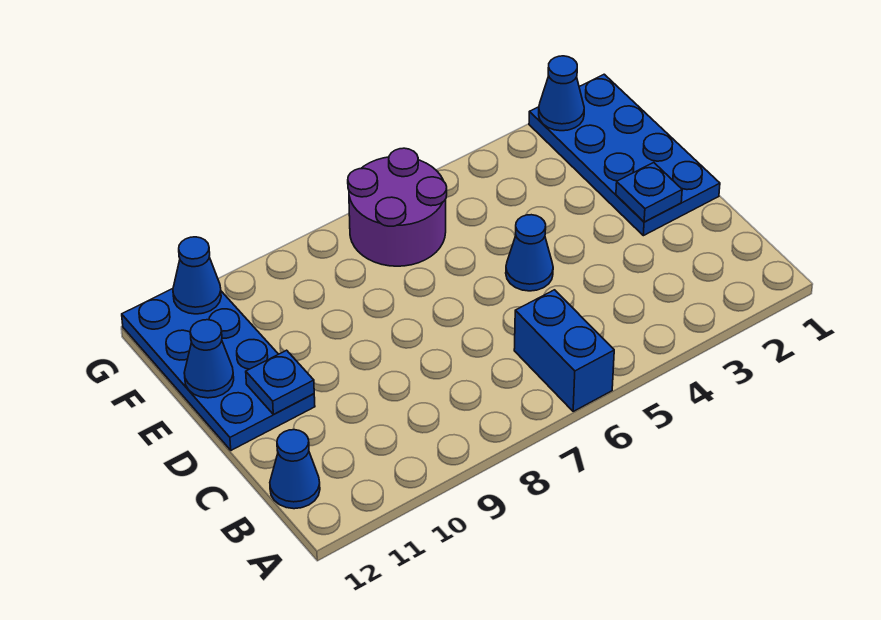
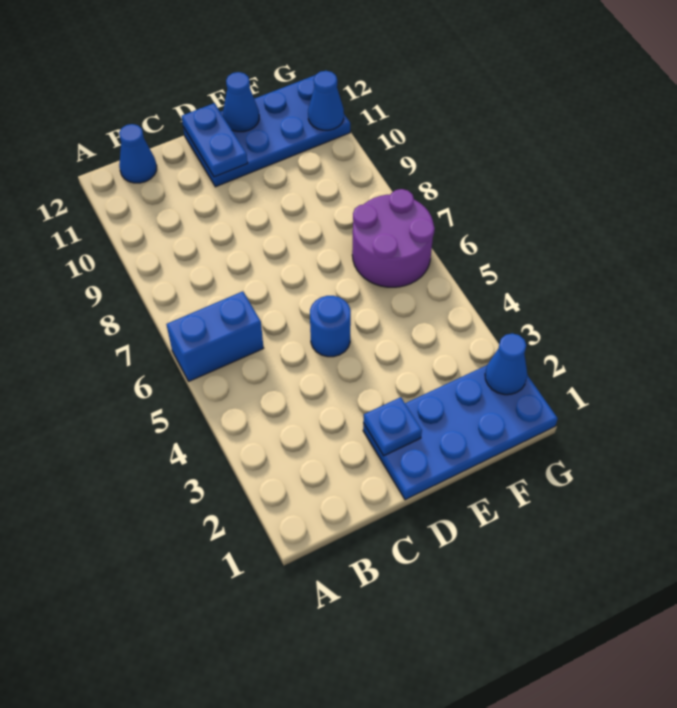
blue cone D5 level 1 -> blue round brick D5 level 1
blue plate D11 level 2 -> blue plate D11:D12 level 2

